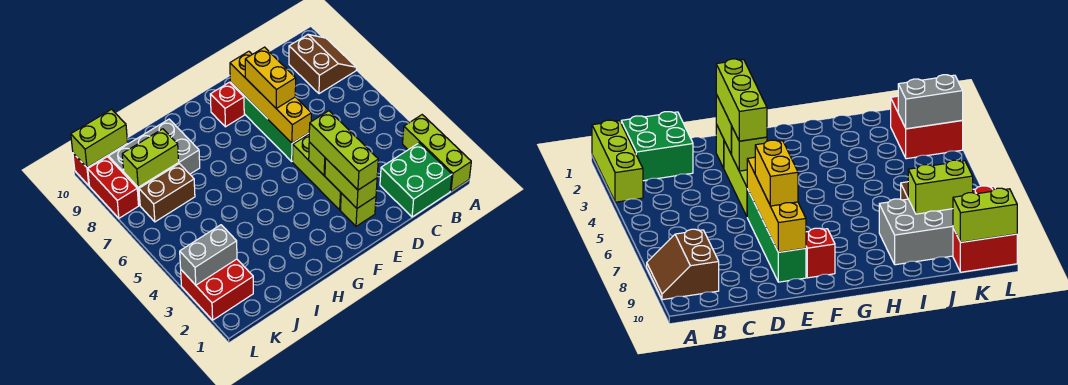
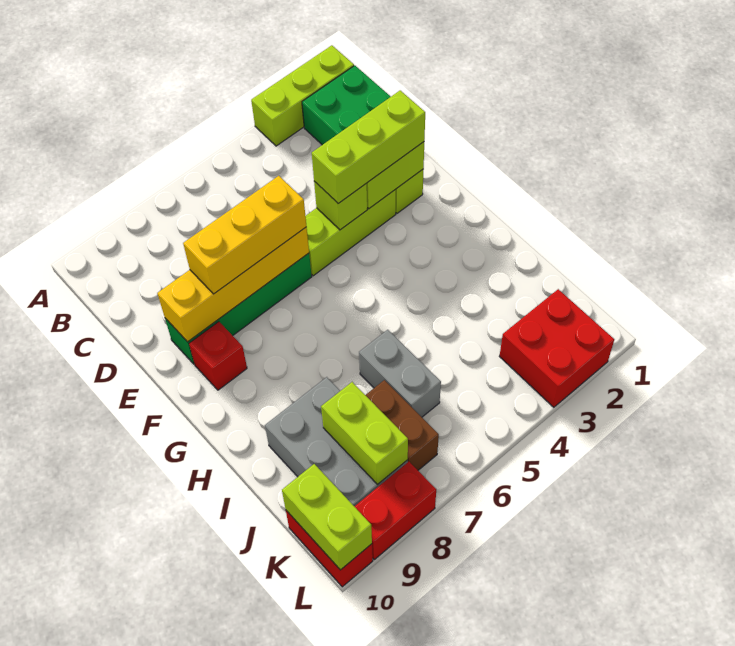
brown slope A8:B9 level 1 top B -> none
yellow brick E7:E8 level 3 -> yellow brick E6:E8 level 3
grey brick K3:L3 level 2 -> grey brick I6:J6 level 1

